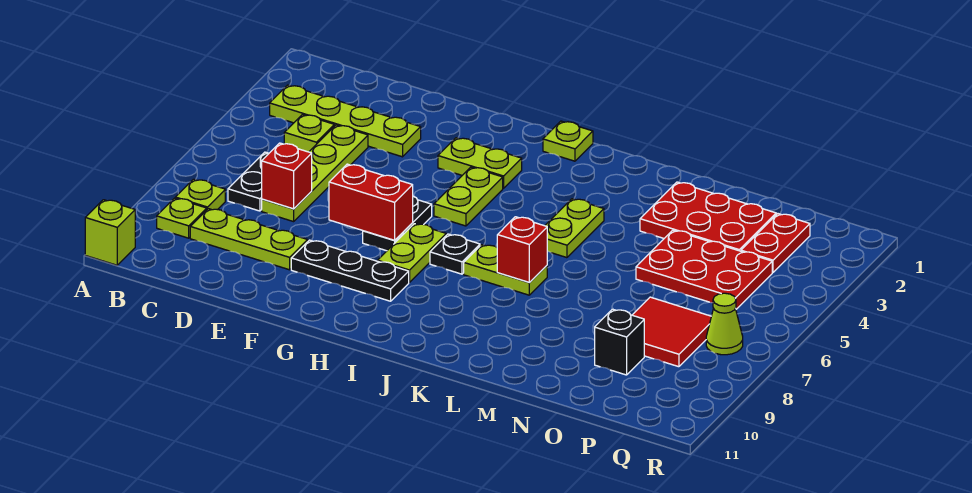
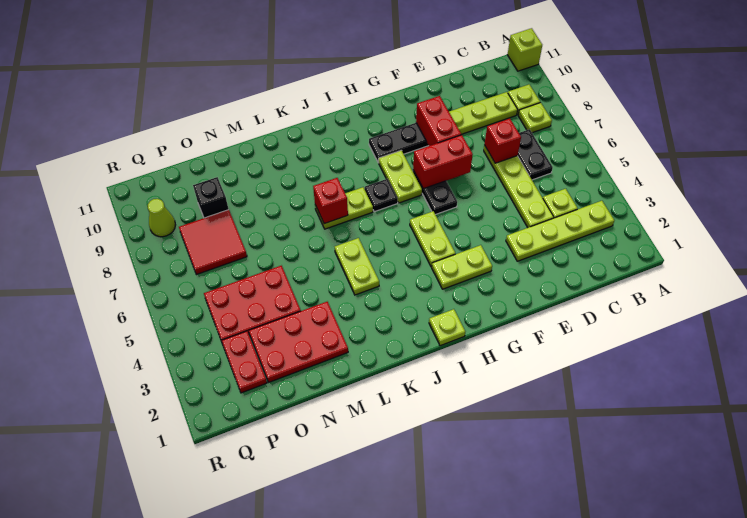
none -> red brick F8:F9 level 2
lime cone Q7 level 1 -> lime cone Q9 level 1

